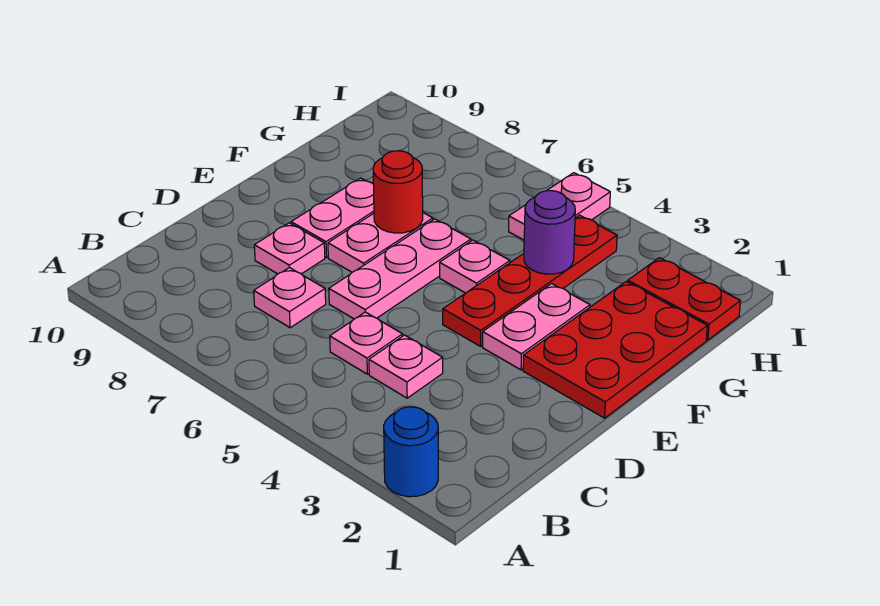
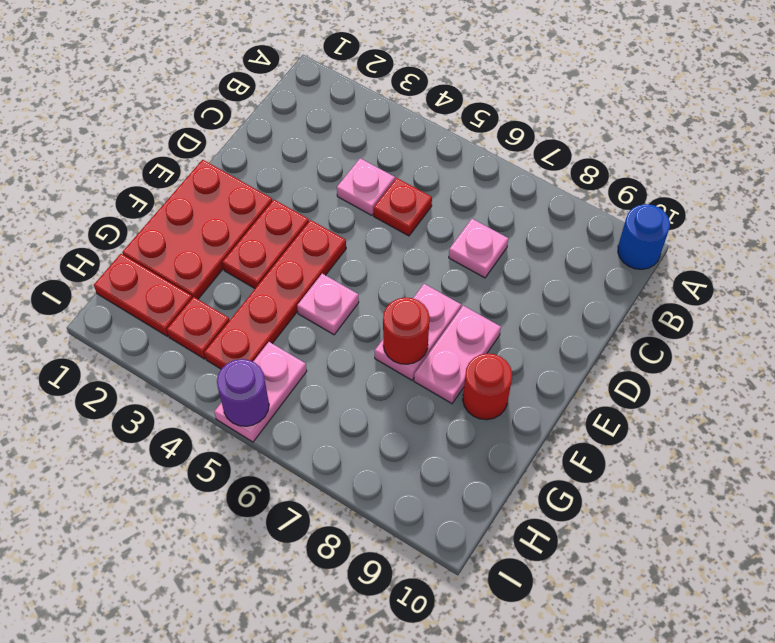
blue round brick A2 level 1 -> blue round brick A10 level 1
pink plate C5 level 1 -> red plate C5 level 1
pink plate D6:F6 level 1 -> none
pink plate D8 level 1 -> none
pink plate E3:F3 level 1 -> red plate E3:F3 level 1
none -> red round brick F9 level 1
purple round brick G4 level 2 -> purple round brick I5 level 2
none -> red plate H3 level 1

